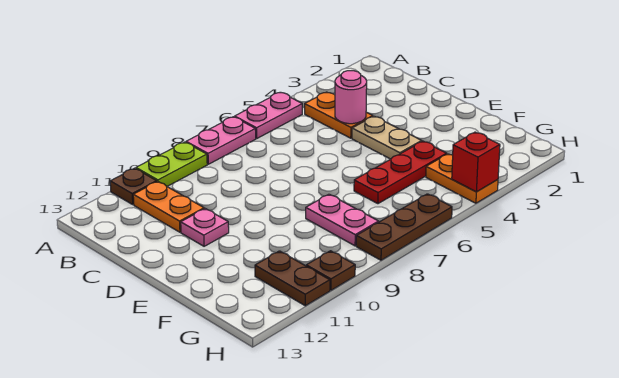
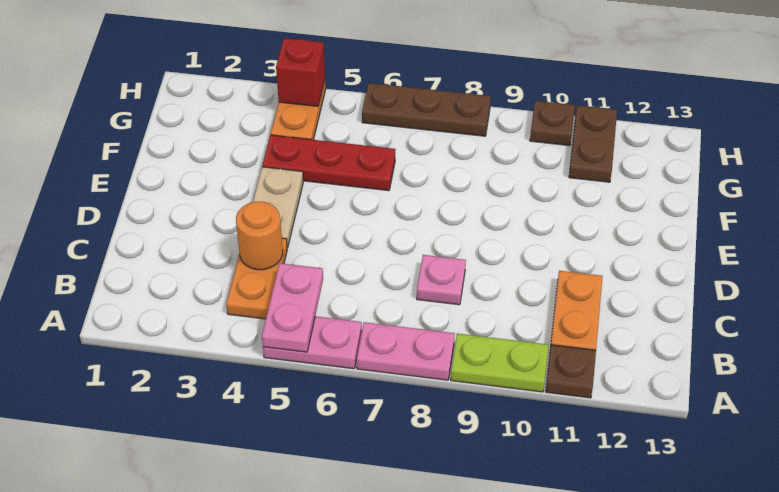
pink round brick C4 level 2 -> orange round brick C4 level 2
pink plate D11 level 1 -> pink plate C8 level 1
pink plate F8:G8 level 1 -> pink plate A5:B5 level 2

